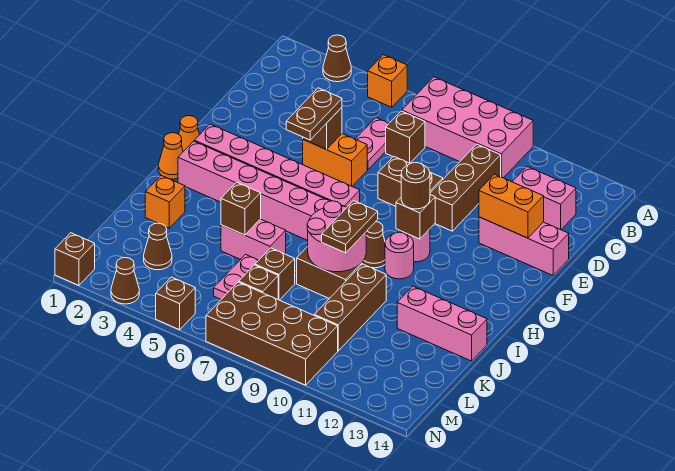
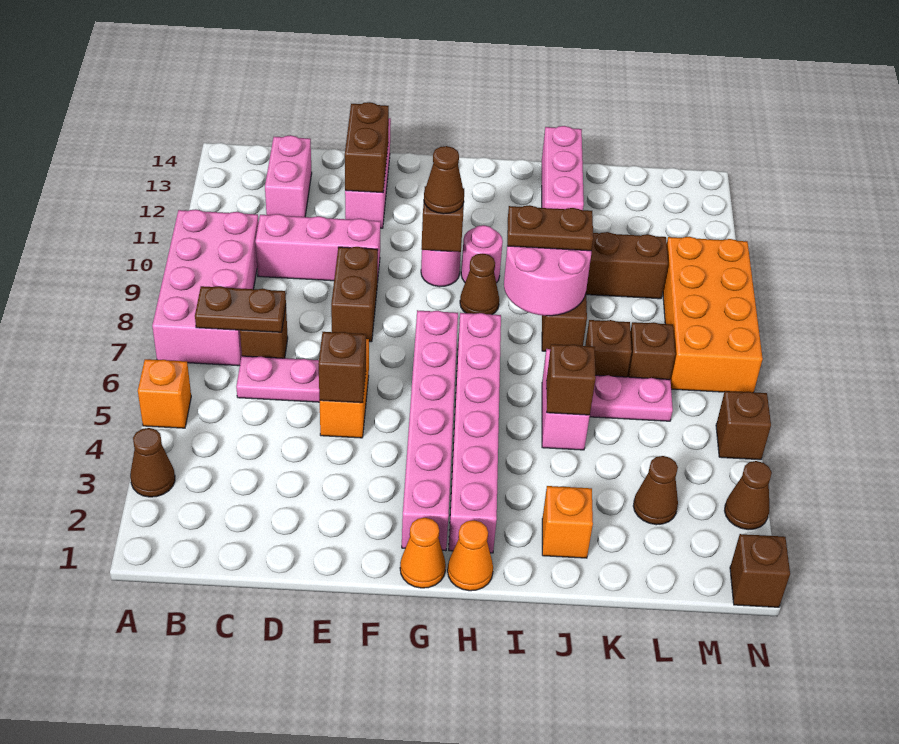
brown brick C10:E10 level 1 -> pink brick C10:E10 level 1
brown plate E5:F5 level 3 -> brown plate B7:C7 level 2
orange brick E12:E13 level 2 -> brown brick E12:E13 level 2
brown round brick G10 level 3 -> brown cone G10 level 3
brown brick M7:N10 level 1 -> orange brick M7:N10 level 1

